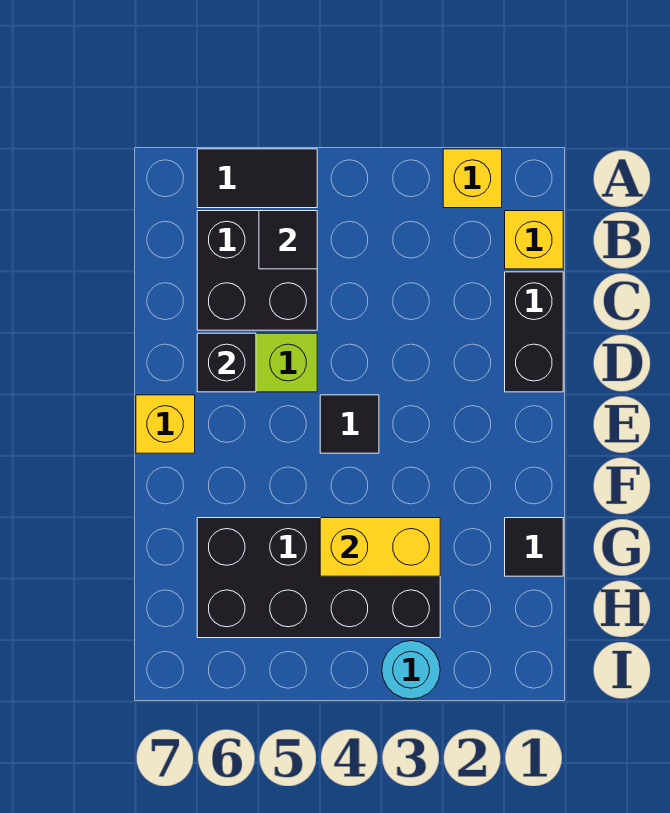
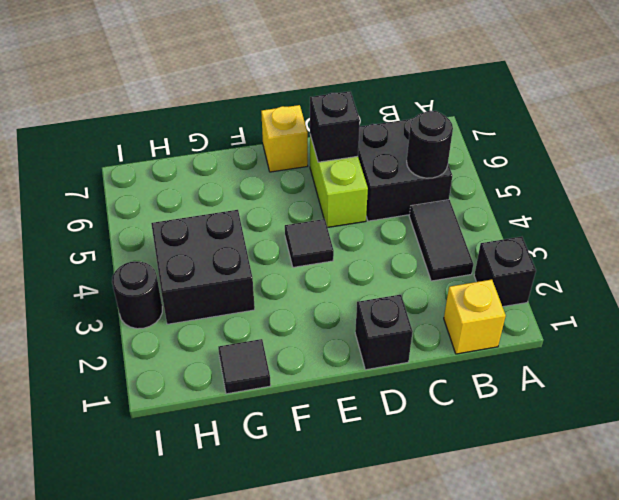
yellow brick A2 level 1 -> black brick A2 level 1
black tile A5:A6 level 1 -> black tile B3:B4 level 1
black tile B5 level 2 -> black round brick B5 level 2
black brick C1:D1 level 1 -> black brick D1 level 1
black brick G3:H6 level 1 -> black brick G3:H4 level 1
yellow brick G3:G4 level 2 -> none
cyan round brick I3 level 1 -> black round brick I3 level 1

